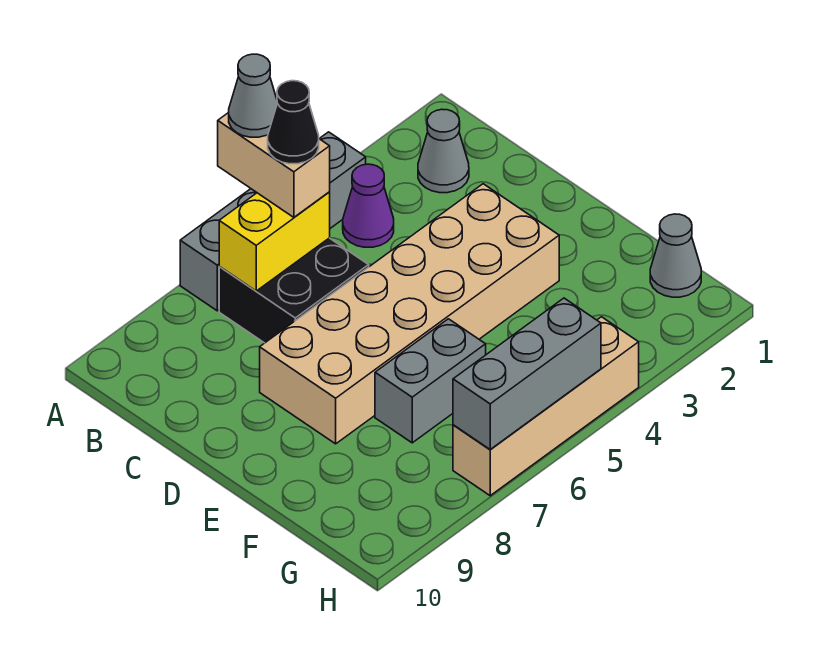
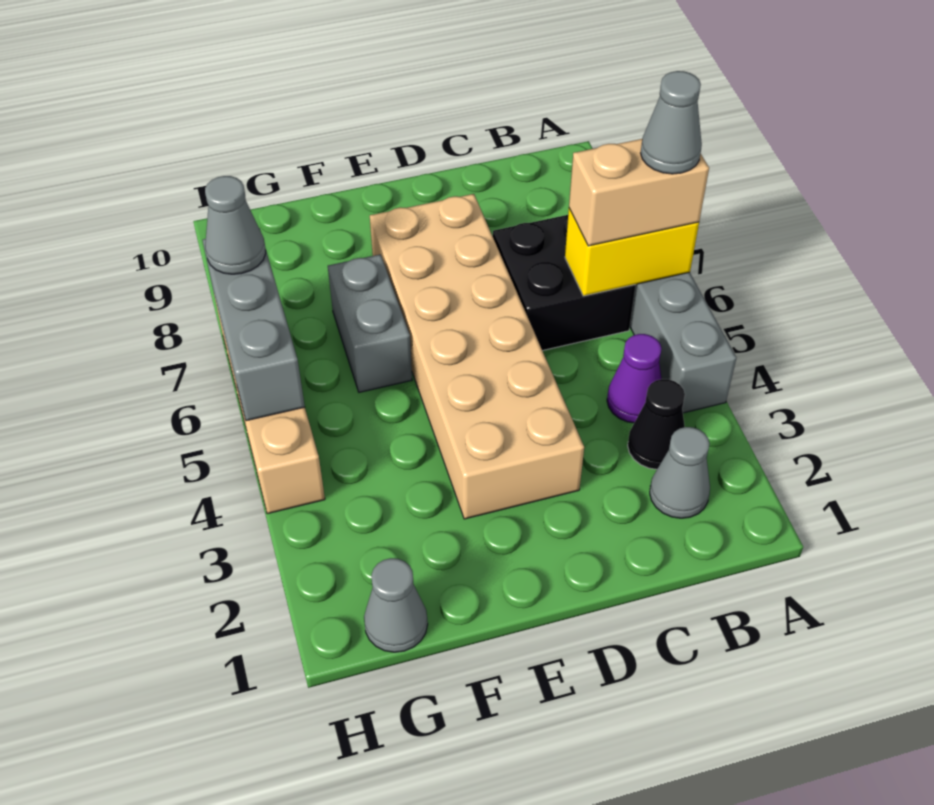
yellow brick B6:B7 level 2 -> yellow brick A6:B6 level 2
black cone B6 level 4 -> black cone B3 level 1
none -> grey cone H7 level 3

